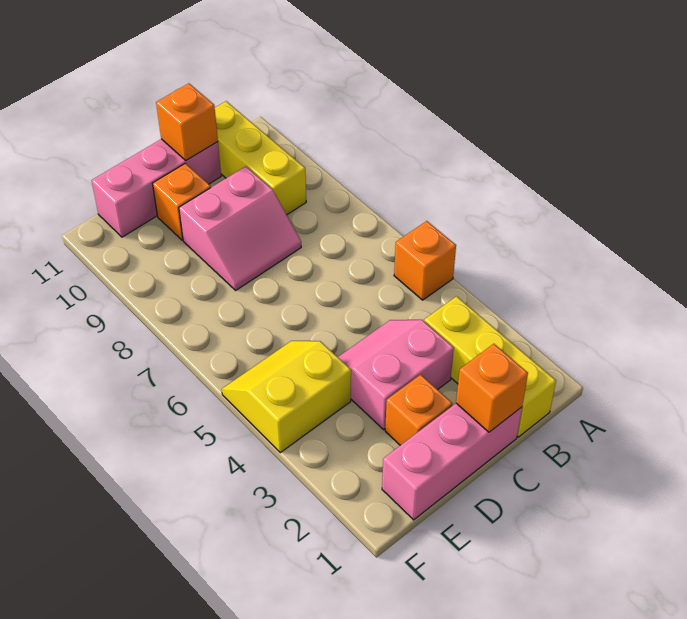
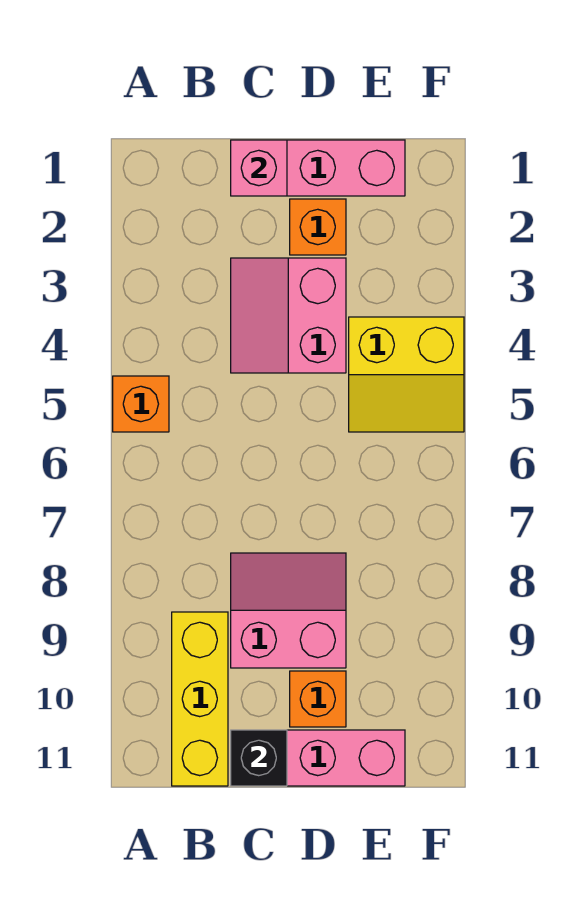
yellow brick B1:B3 level 1 -> none
orange brick C1 level 2 -> pink brick C1 level 2
pink slope C3:D4 level 1 top 3 -> pink slope C3:D4 level 1 top D
orange brick C11 level 2 -> black brick C11 level 2

